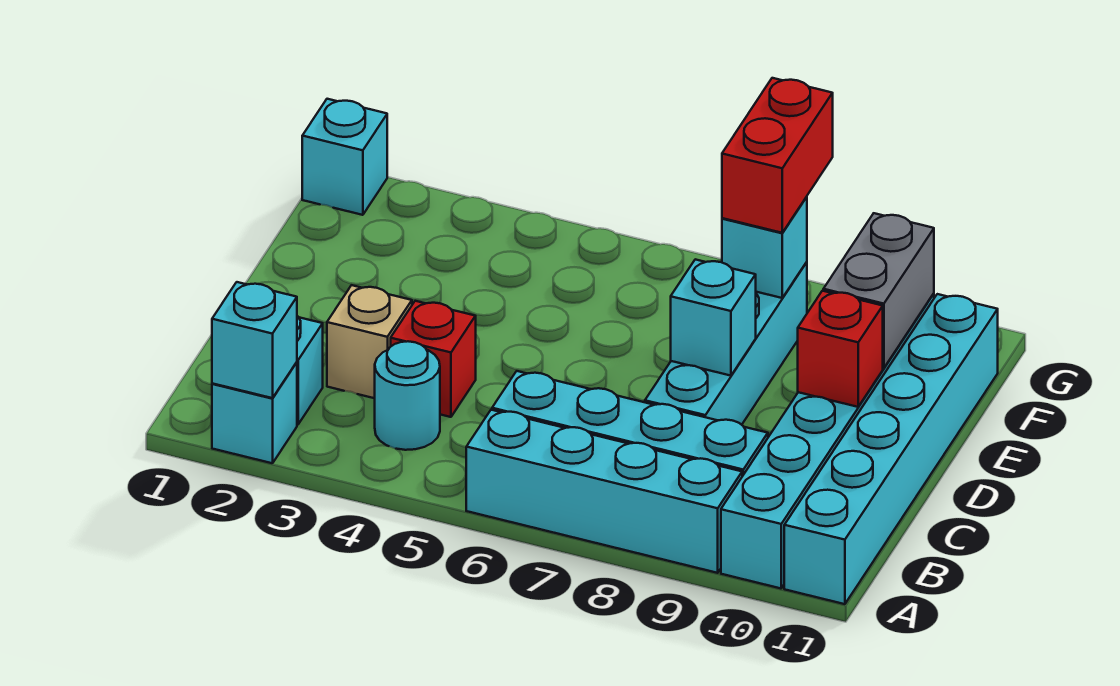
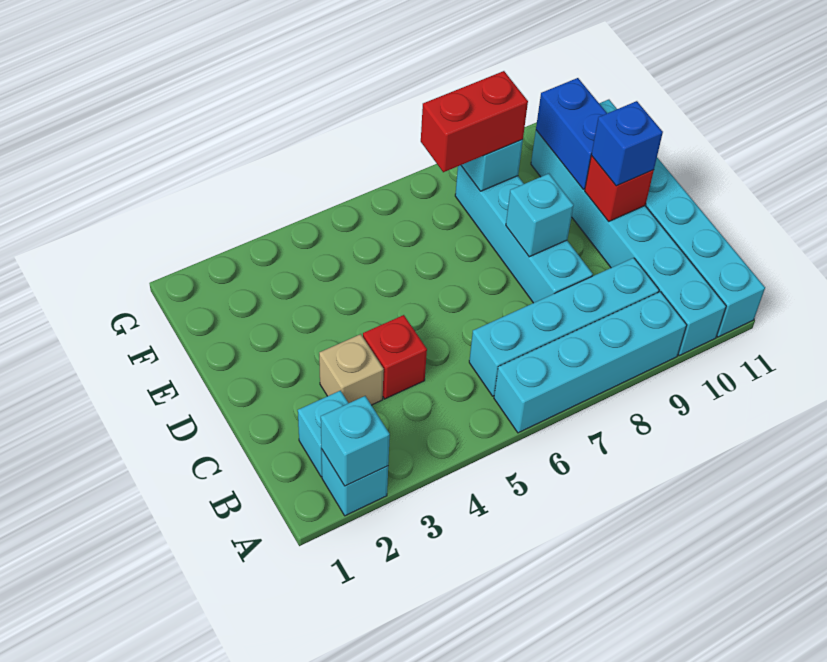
cyan round brick B4 level 1 -> none
none -> blue brick D10 level 3
grey brick E10:F10 level 2 -> blue brick E10:F10 level 2
red brick F8:G8 level 3 -> red brick F7:F8 level 3
cyan brick G1 level 1 -> none

